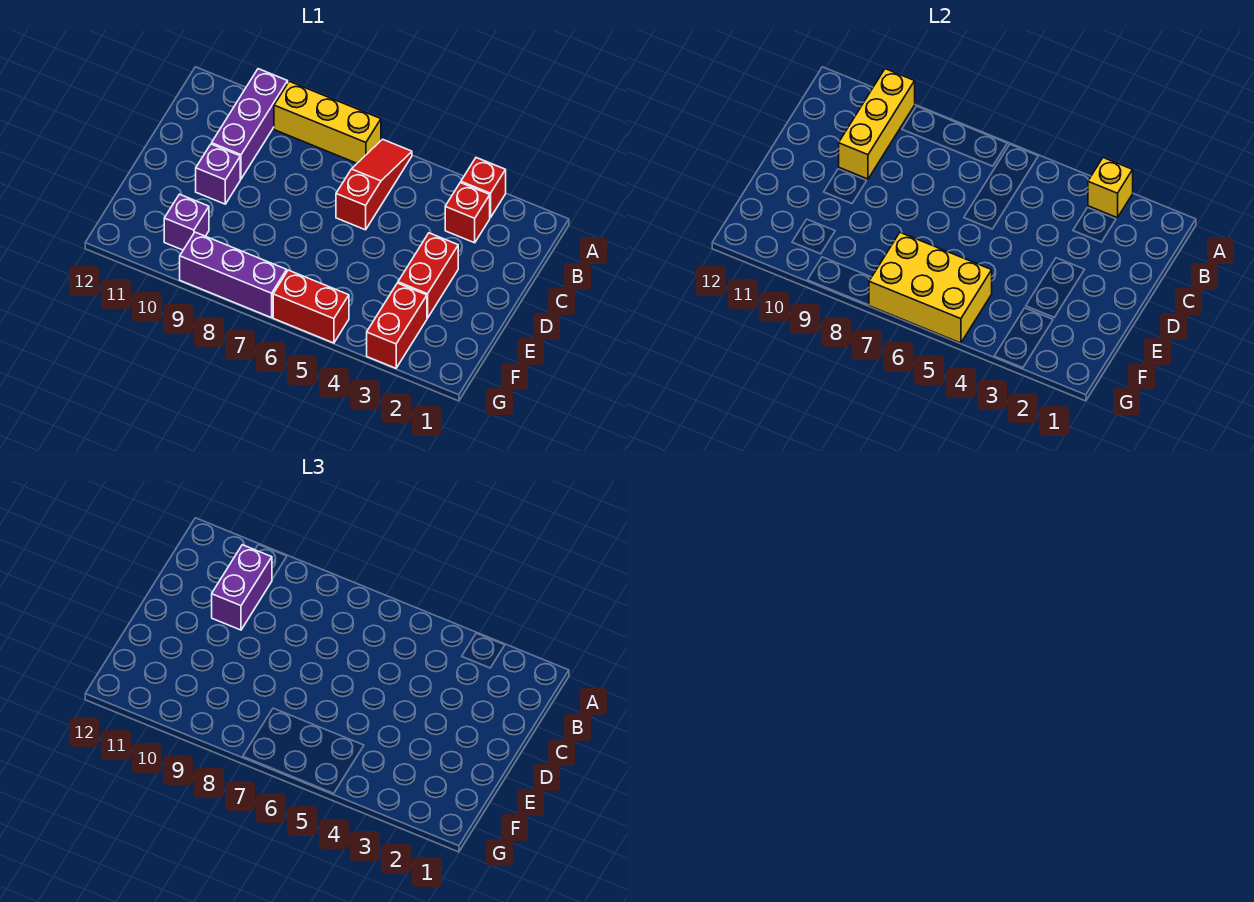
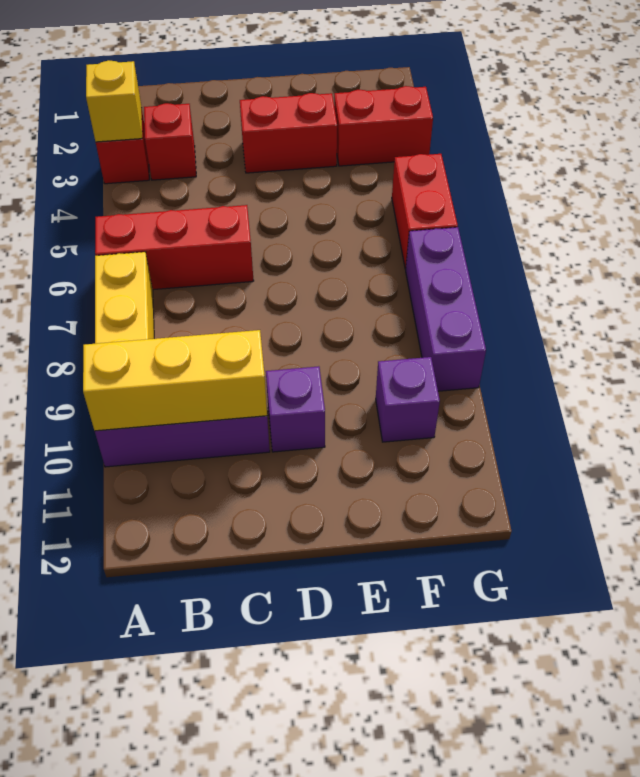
red slope A6:C6 level 1 top C -> red brick A6:C6 level 1
purple brick B10:C10 level 3 -> none
yellow brick F5:G7 level 2 -> none

